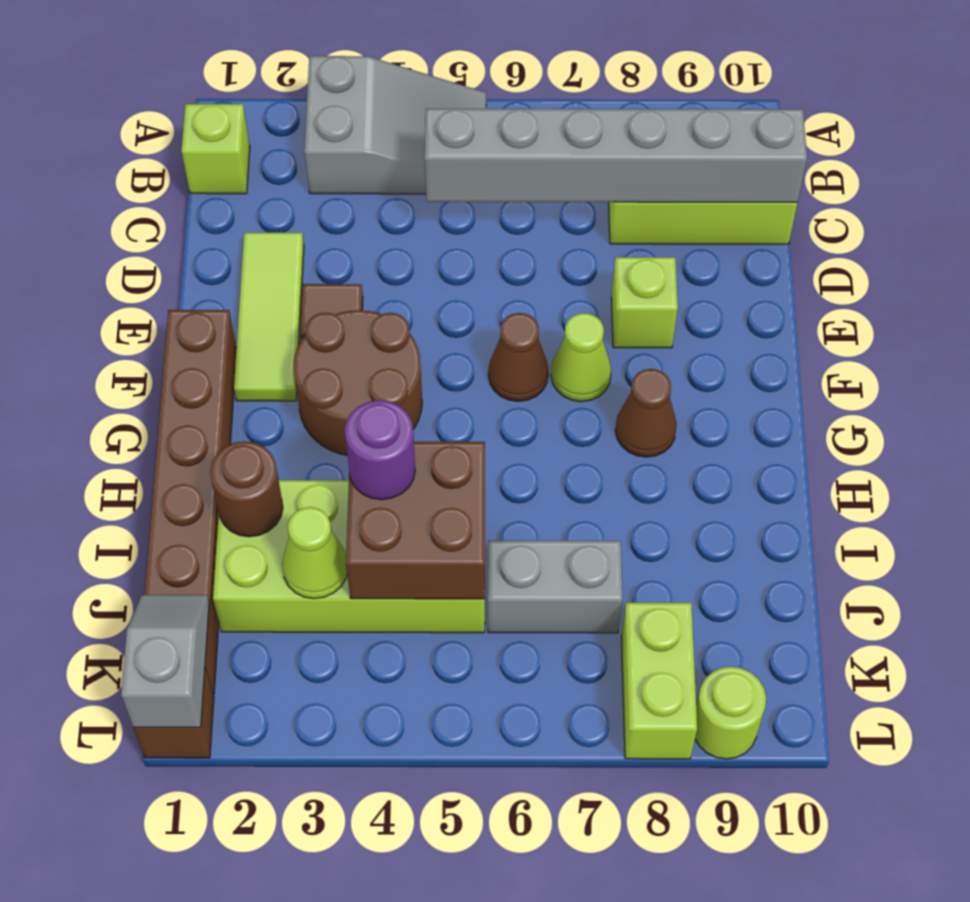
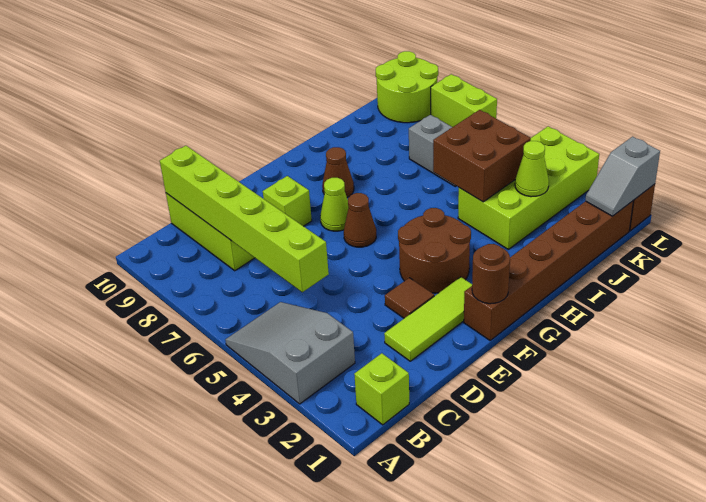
grey brick C5:C10 level 2 -> lime brick C5:C10 level 2
lime brick I2:J5 level 1 -> lime brick I3:L4 level 1
brown round brick I2 level 2 -> brown round brick F1 level 2
purple round brick I4 level 3 -> none
lime brick K8:L8 level 1 -> lime brick L7:L8 level 1
lime round brick L9 level 1 -> lime round brick K9:L10 level 1

